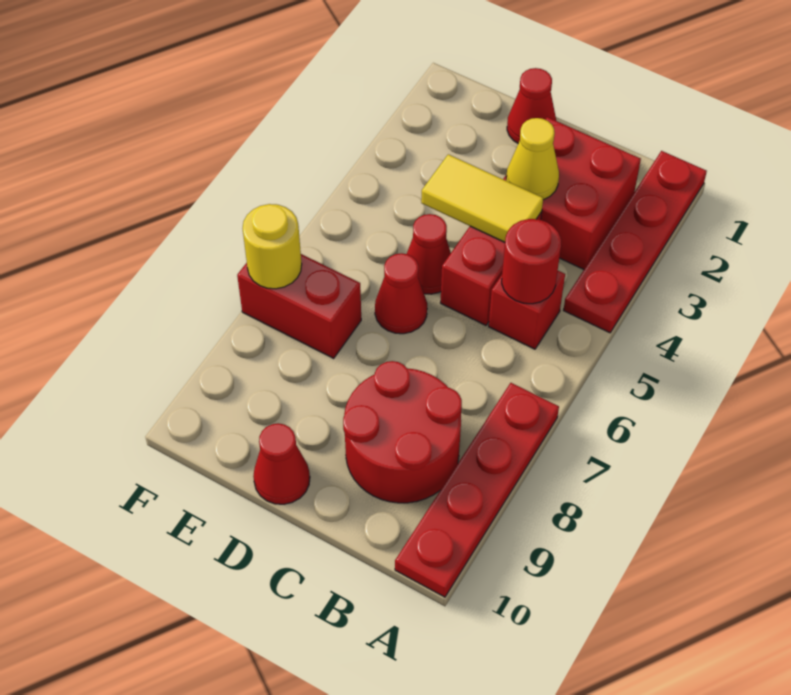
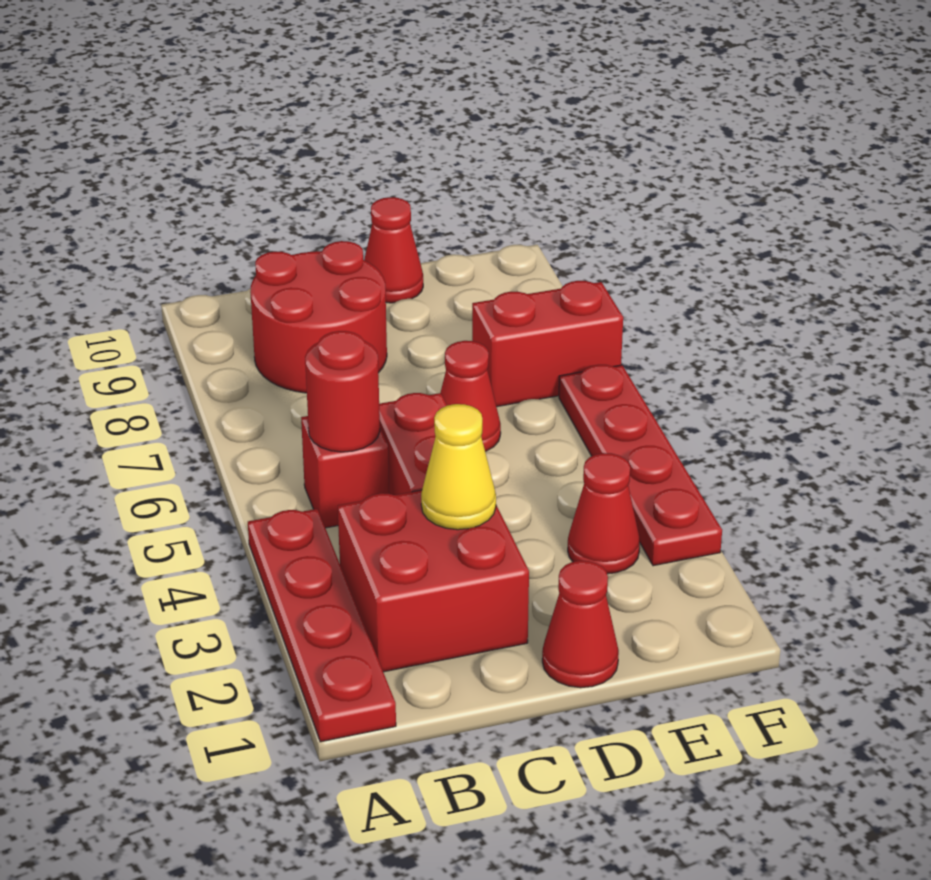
red plate A7:A10 level 1 -> red plate F3:F6 level 1
yellow tile C4:D4 level 2 -> none
red cone D5 level 1 -> red cone E3 level 1
yellow round brick F7 level 2 -> none

